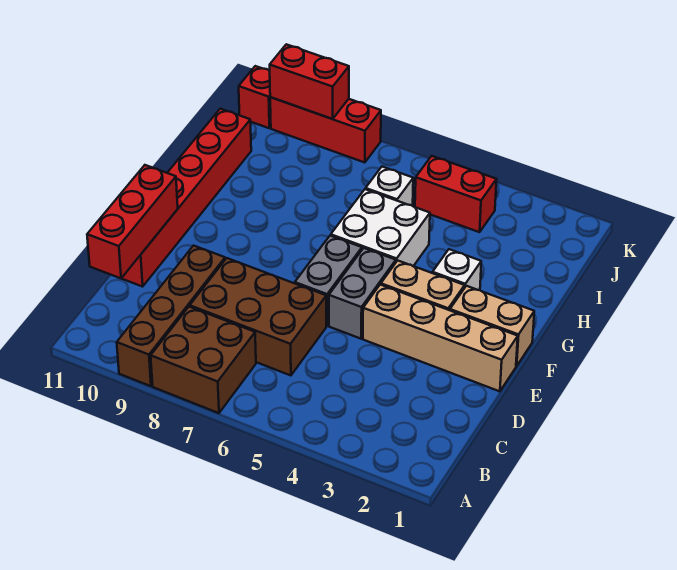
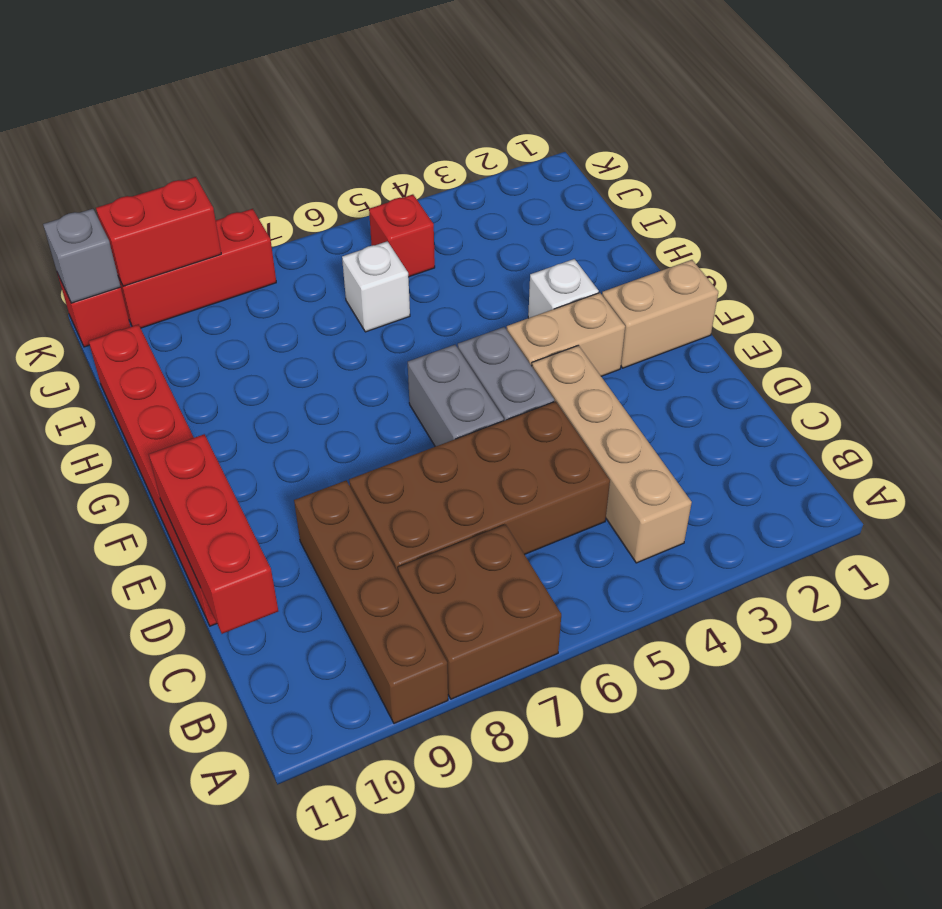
brown brick C6:D8 level 1 -> brown brick C5:D8 level 1
tan brick E1:E4 level 1 -> tan brick B4:E4 level 1
white brick G5:H6 level 1 -> none
red brick J4:J5 level 1 -> red brick J5 level 1
none -> grey brick K11 level 2

